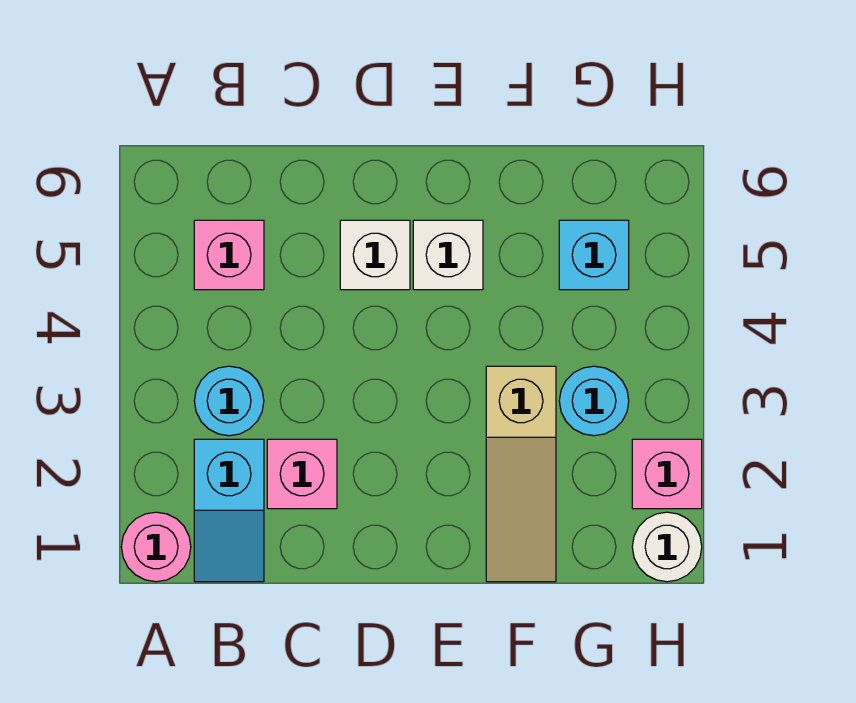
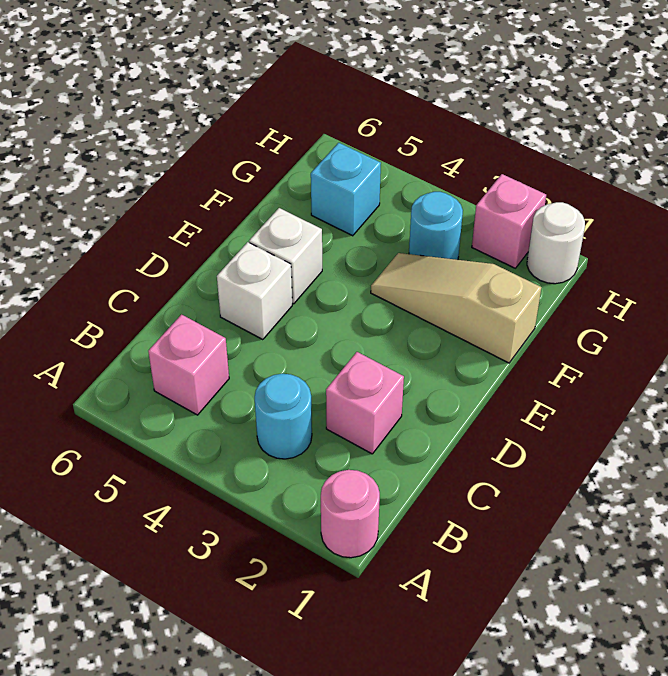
cyan slope B1:B2 level 1 top 2 -> none
tan slope F1:F3 level 1 top 3 -> tan slope F1:F3 level 1 top 1

